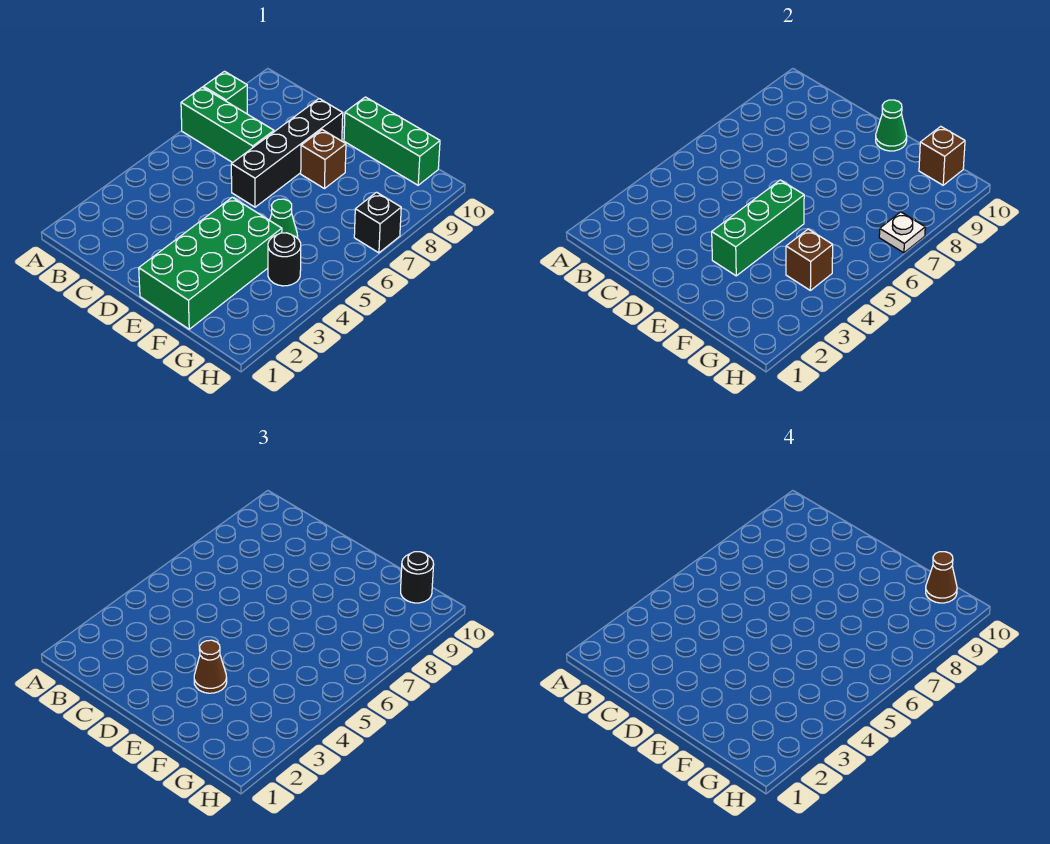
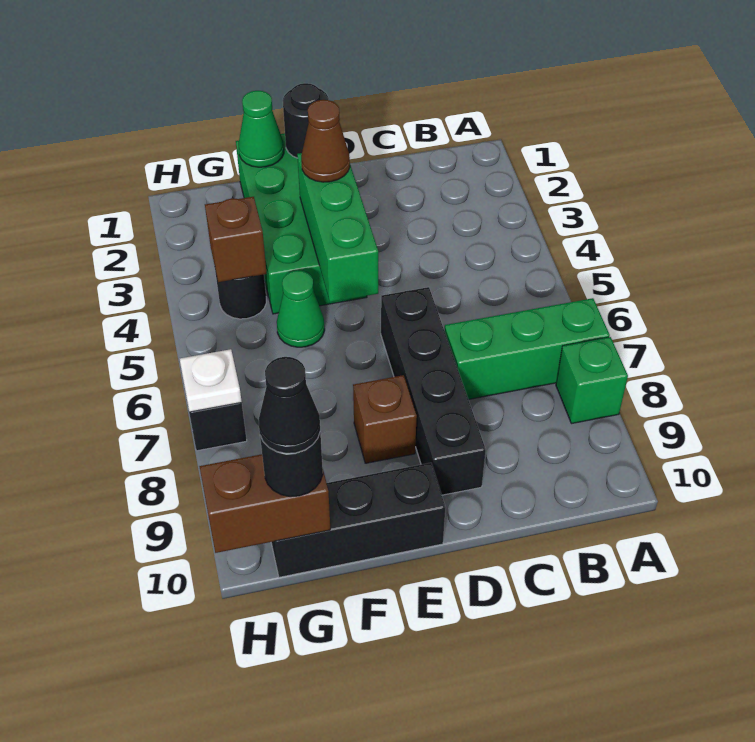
none -> black round brick E1 level 2
green brick E10:G10 level 1 -> black brick E10:G10 level 1
green cone E10 level 2 -> green cone F1 level 2
brown brick G10 level 2 -> brown brick G10:H10 level 2
brown cone G10 level 4 -> black cone G10 level 4

